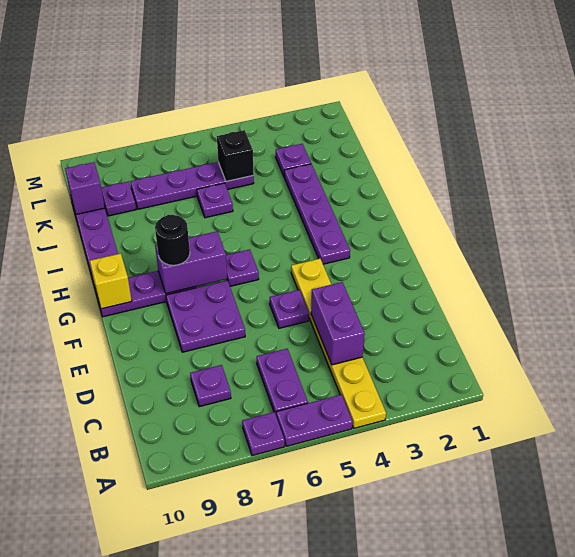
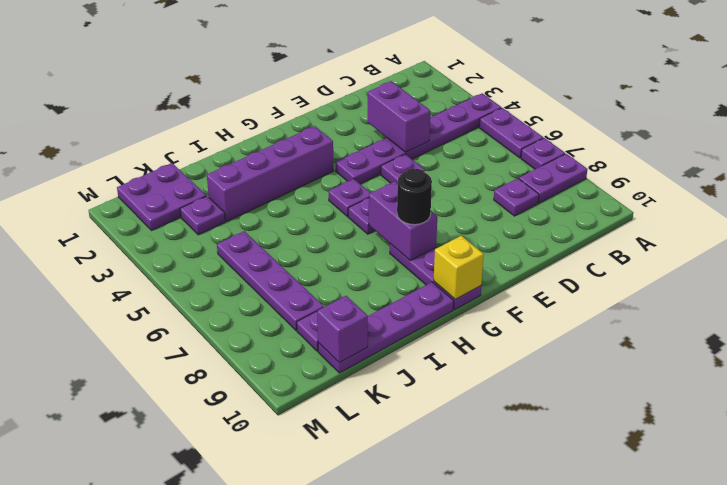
yellow plate A4:F4 level 1 -> purple plate A4:F4 level 1
purple plate B6:C6 level 1 -> purple plate A8:B8 level 1
purple brick C4:D4 level 2 -> purple brick D3:D4 level 2
purple plate E7:F8 level 1 -> purple plate K1:L2 level 1
purple plate G3:J3 level 1 -> purple brick G3:J3 level 1
purple plate J6 level 1 -> purple plate G5 level 1
black brick K5 level 2 -> none

